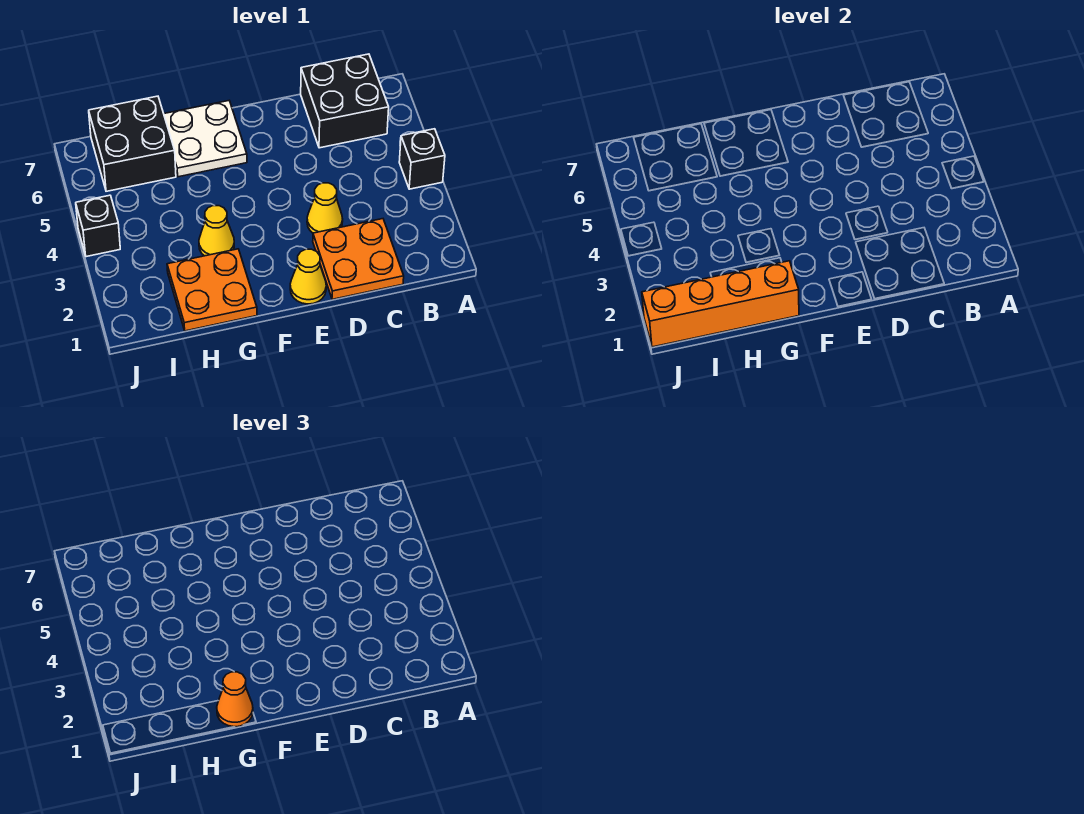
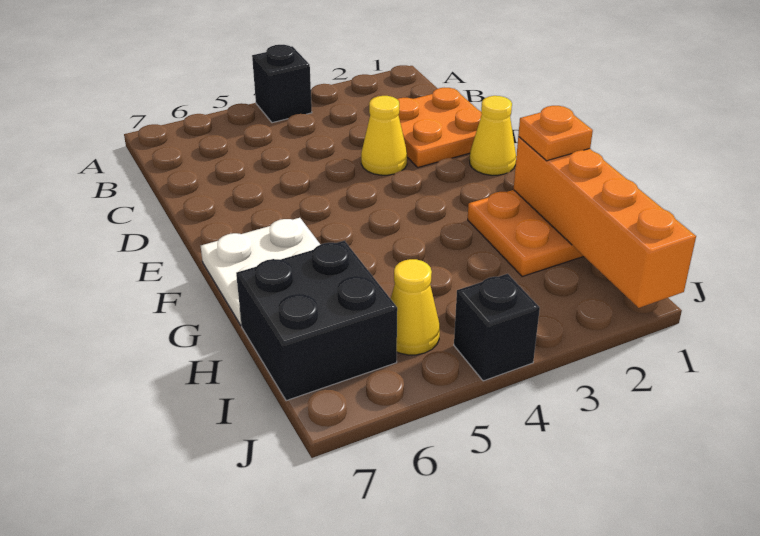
black brick B6:C7 level 1 -> none
orange cone G1 level 3 -> orange plate G1 level 3
yellow cone G3 level 1 -> yellow cone I5 level 1

